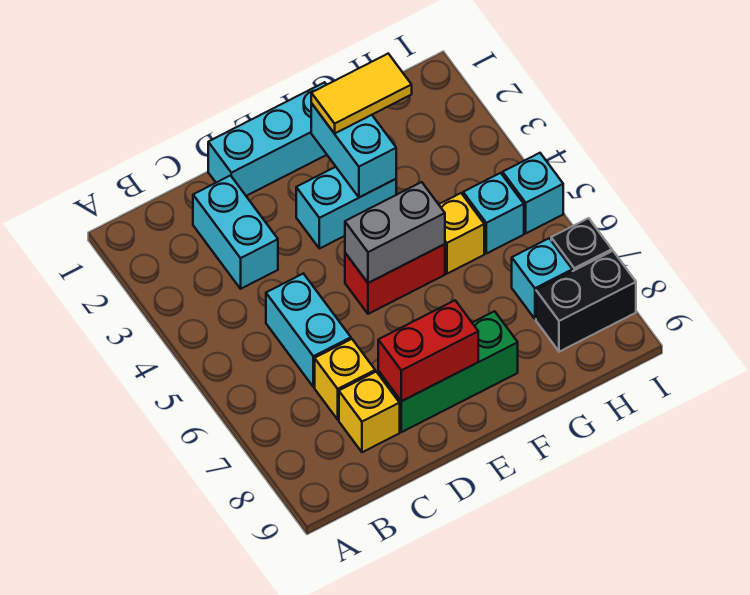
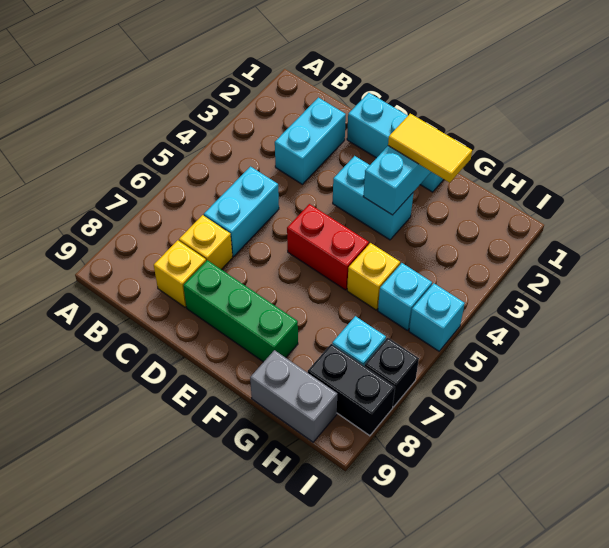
red brick D8:E8 level 2 -> none
grey brick E5:F5 level 2 -> grey brick G9:H9 level 1

